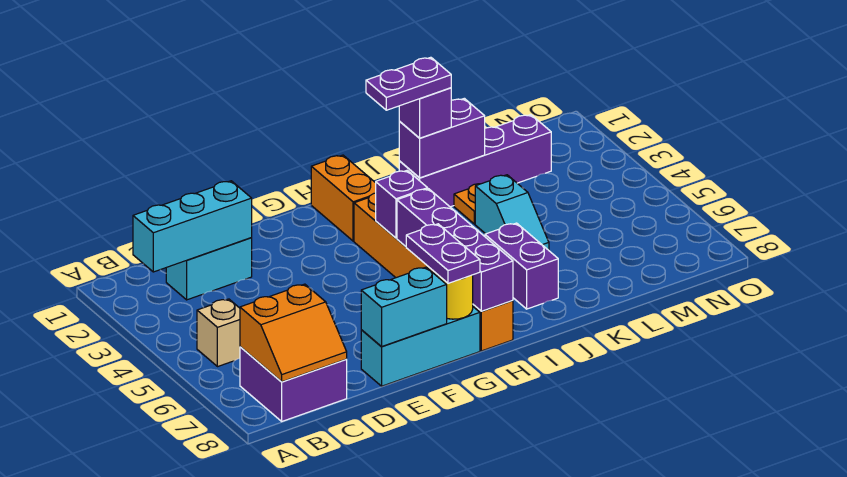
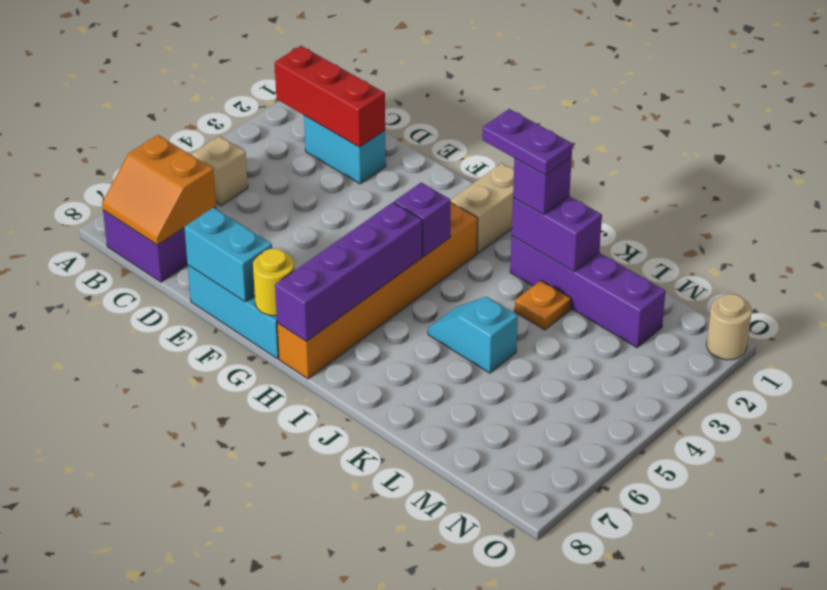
cyan brick B2:D2 level 2 -> red brick B2:D2 level 2
purple plate G7:G8 level 3 -> none
orange brick H1:H2 level 1 -> tan brick H1:H2 level 1
purple brick J6:J7 level 1 -> none
cyan slope K4:K5 level 1 top 4 -> cyan slope J5:K5 level 1 top K
none -> tan round brick O1 level 1

